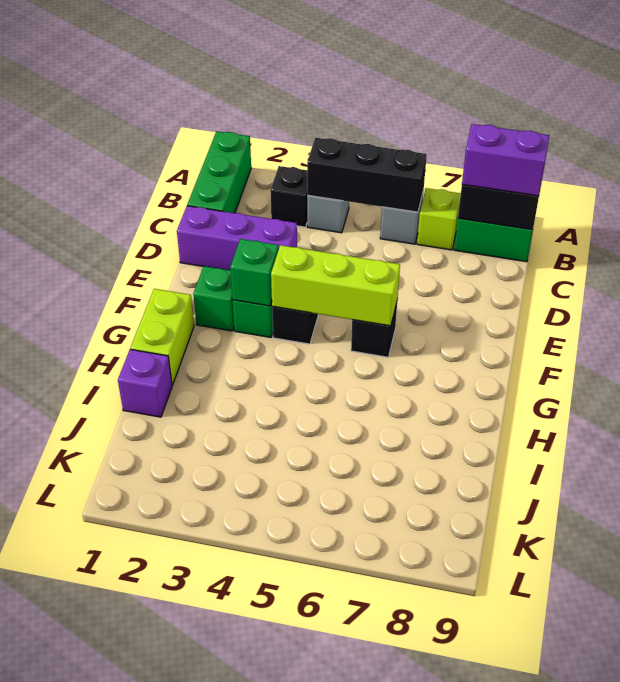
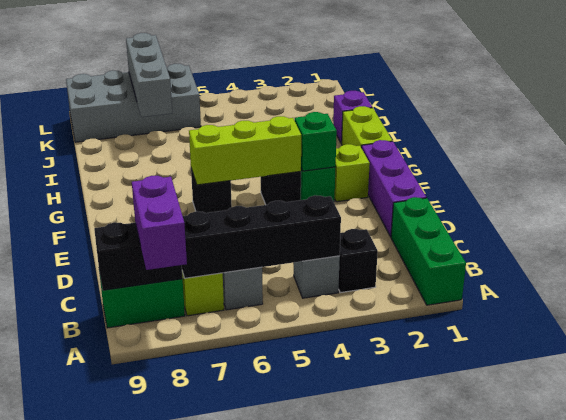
black brick B4:B6 level 2 -> black brick B4:B7 level 2
purple brick B8:B9 level 3 -> purple brick A8:B8 level 3
purple brick D1:D3 level 1 -> purple brick D1:F1 level 1
green brick F2 level 1 -> lime brick F2 level 1
none -> grey brick J7:L7 level 2
none -> grey brick K6:L9 level 1

